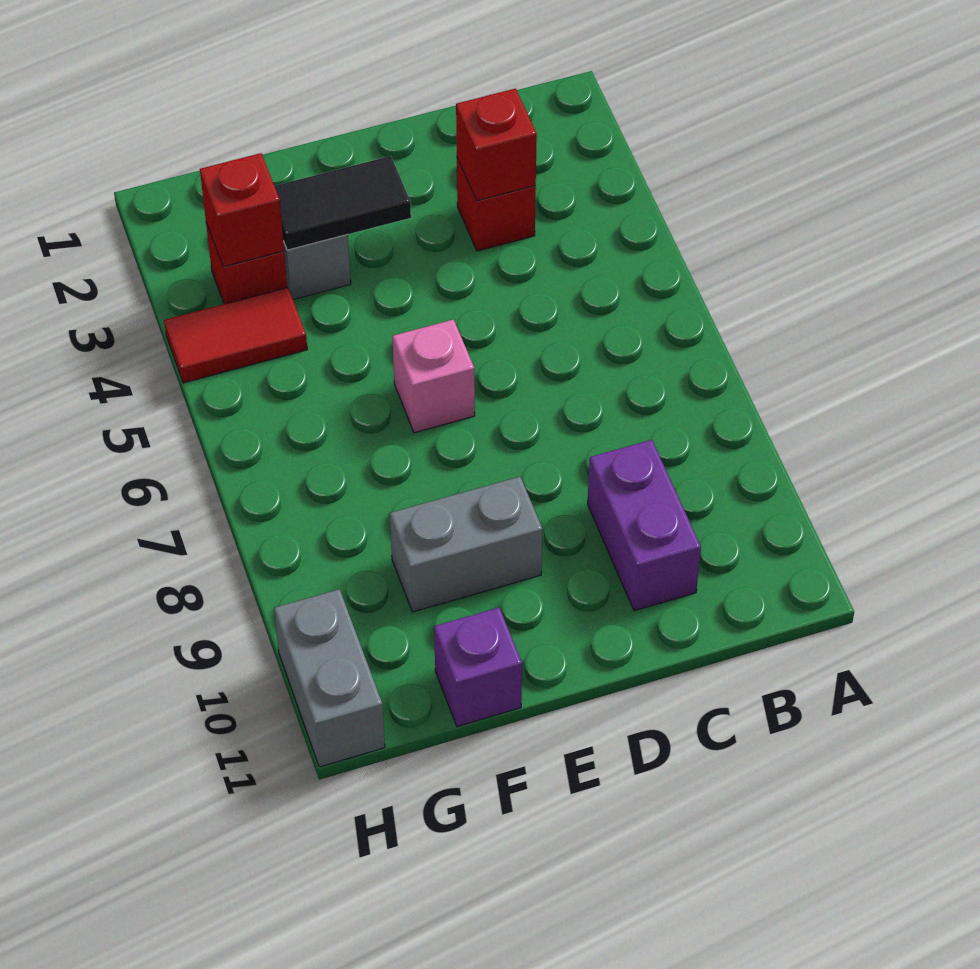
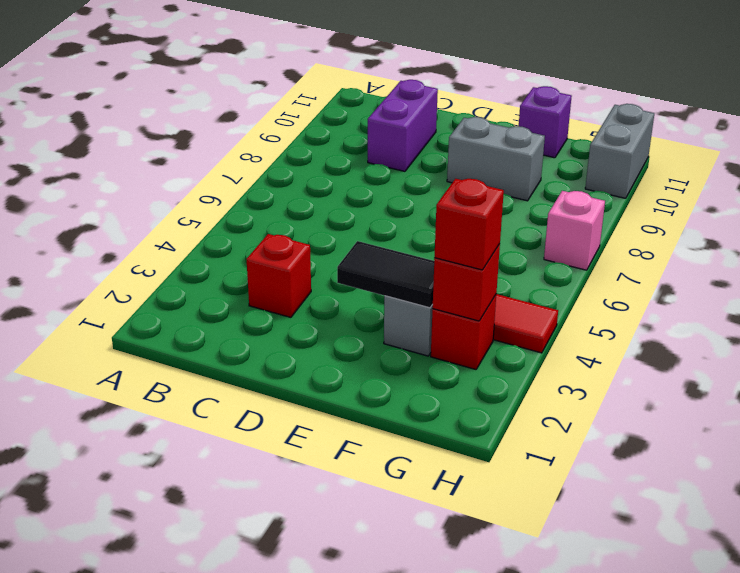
red brick C3 level 2 -> red brick G3 level 3
pink brick E6 level 1 -> pink brick H7 level 1

